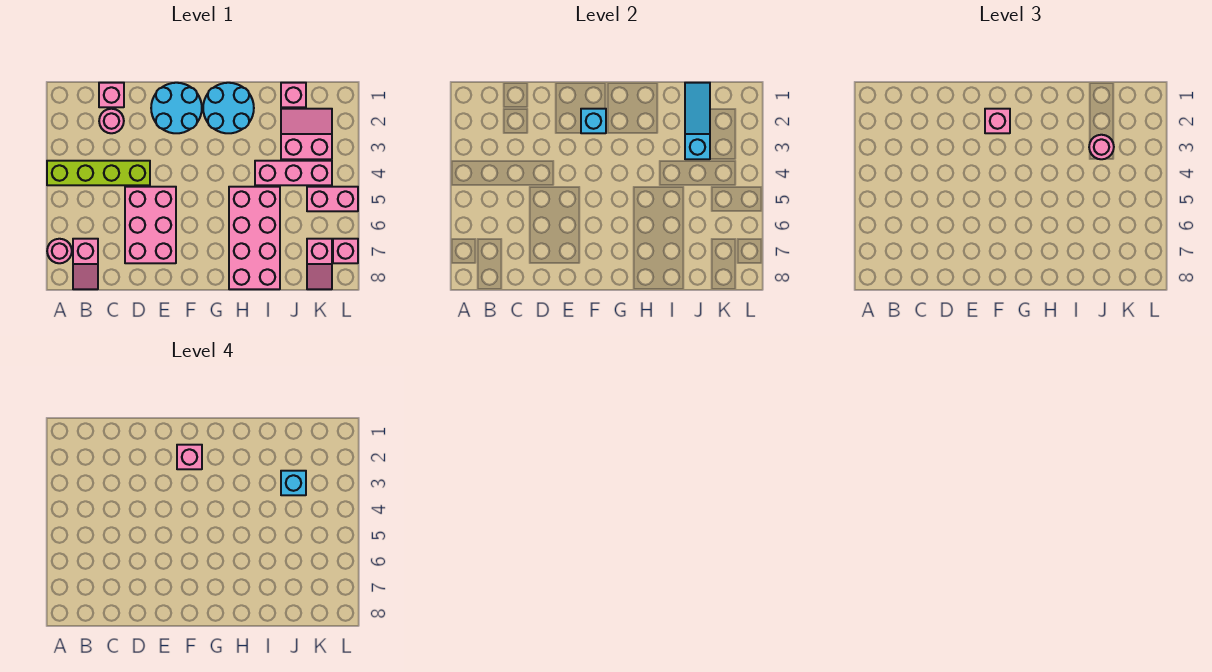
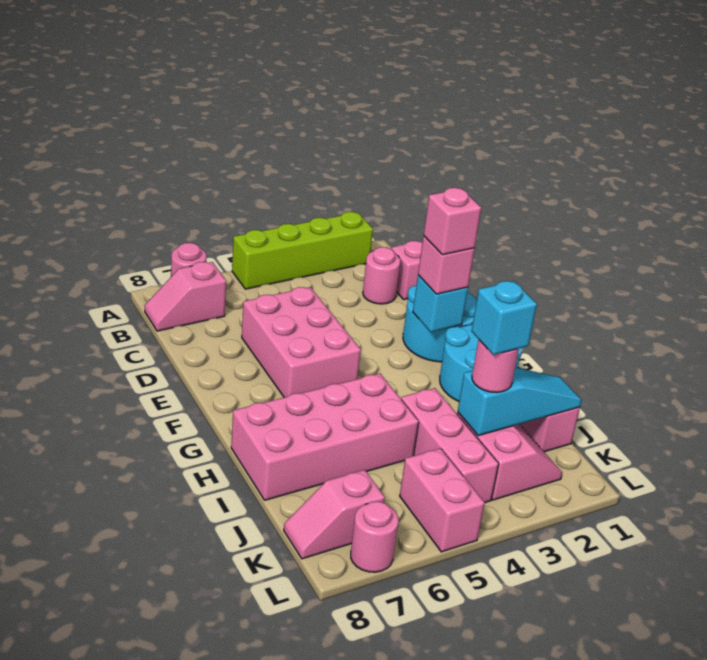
lime brick A4:D4 level 1 -> lime brick A2:A5 level 1
pink brick D5:E7 level 1 -> pink brick D5:F6 level 1
pink brick L7 level 1 -> pink round brick L7 level 1

